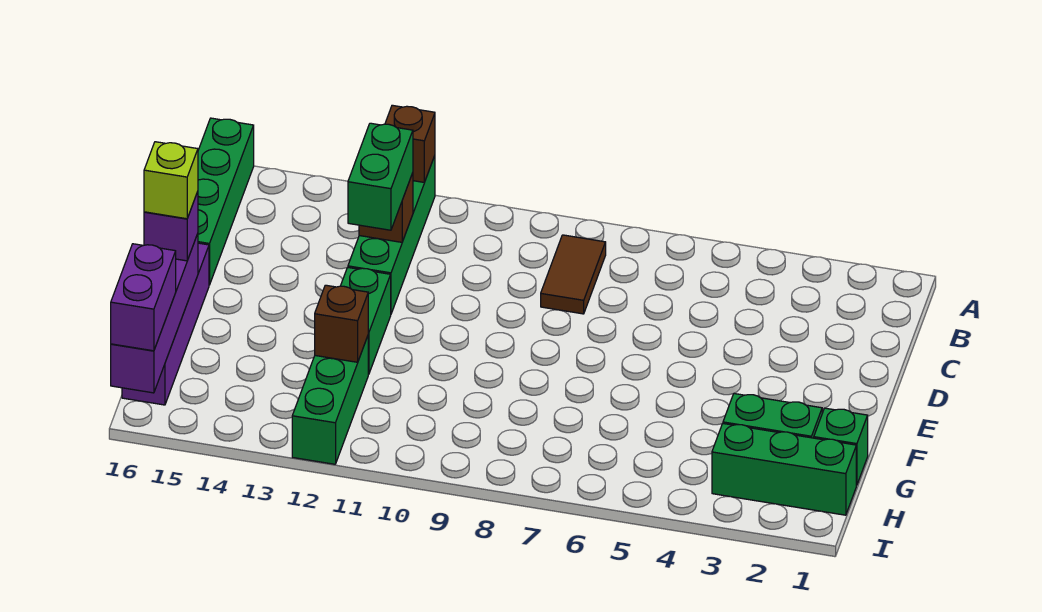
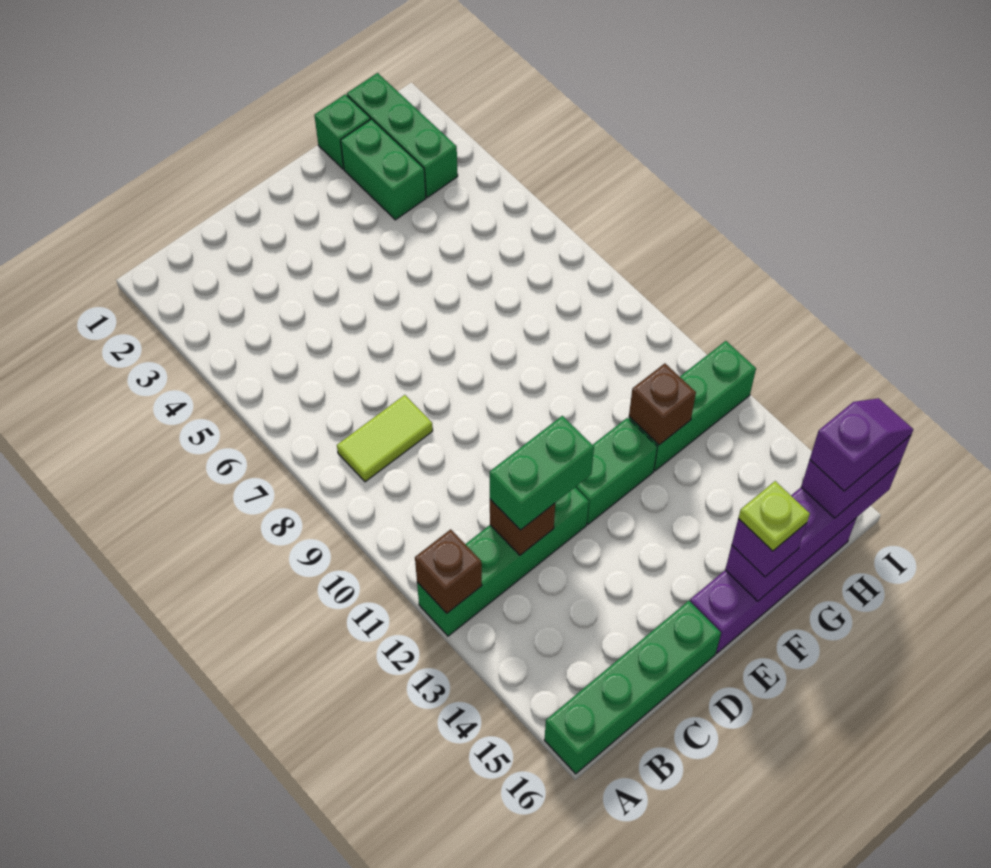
brown tile B8:C8 level 1 -> lime tile B8:C8 level 1
lime brick F16 level 4 -> lime plate F16 level 4
none -> purple slope H16:I16 level 4 top H

